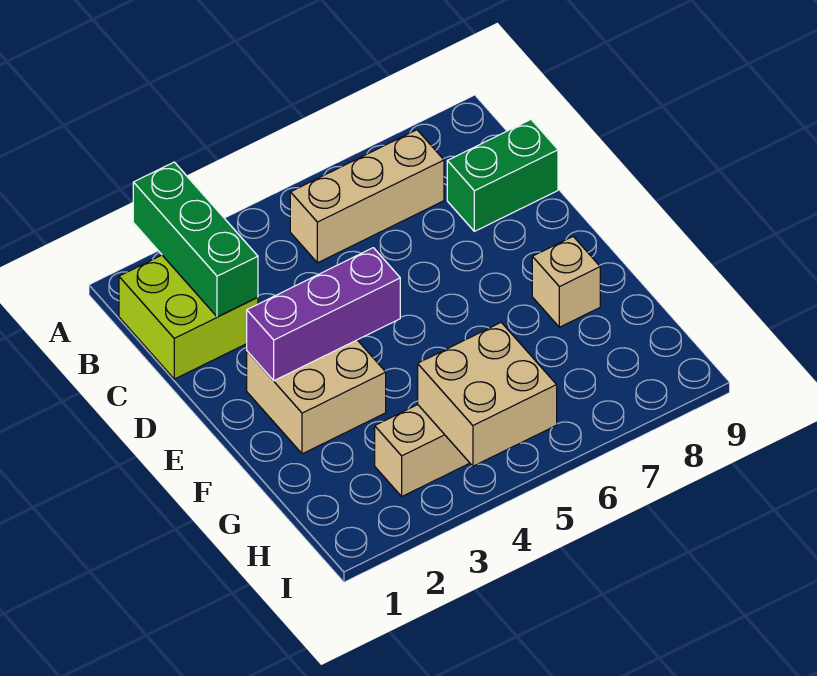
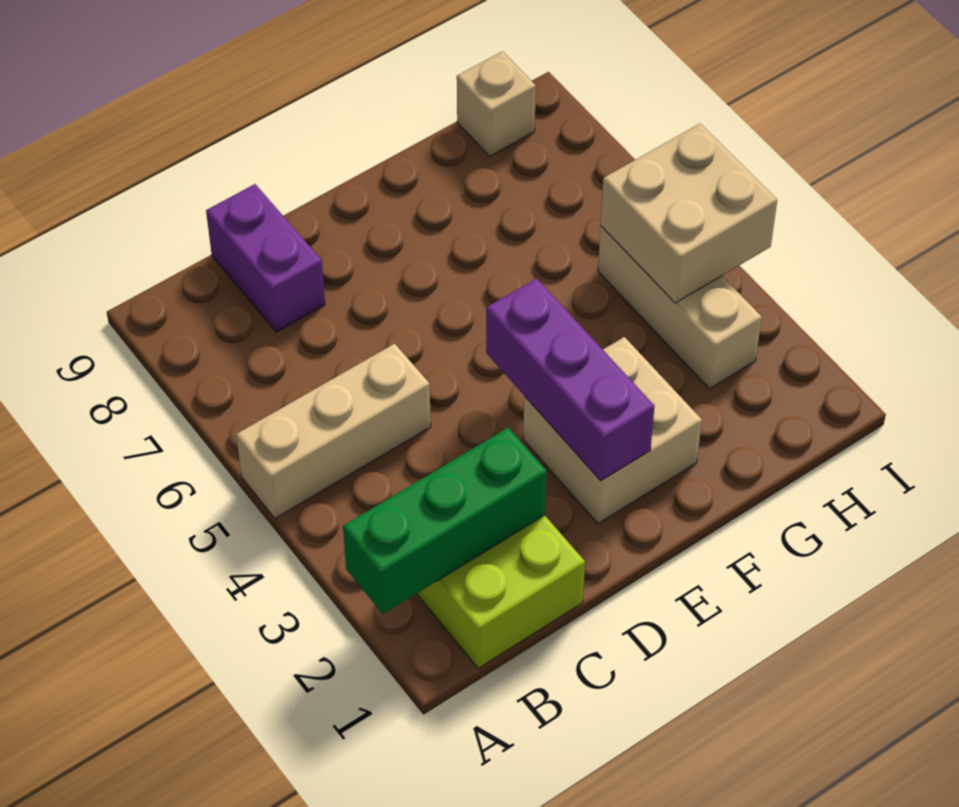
tan brick B5:B7 level 1 -> tan brick A5:C5 level 1
green brick C8:C9 level 1 -> purple brick C8:C9 level 1
tan brick F8 level 1 -> tan brick H9 level 1

